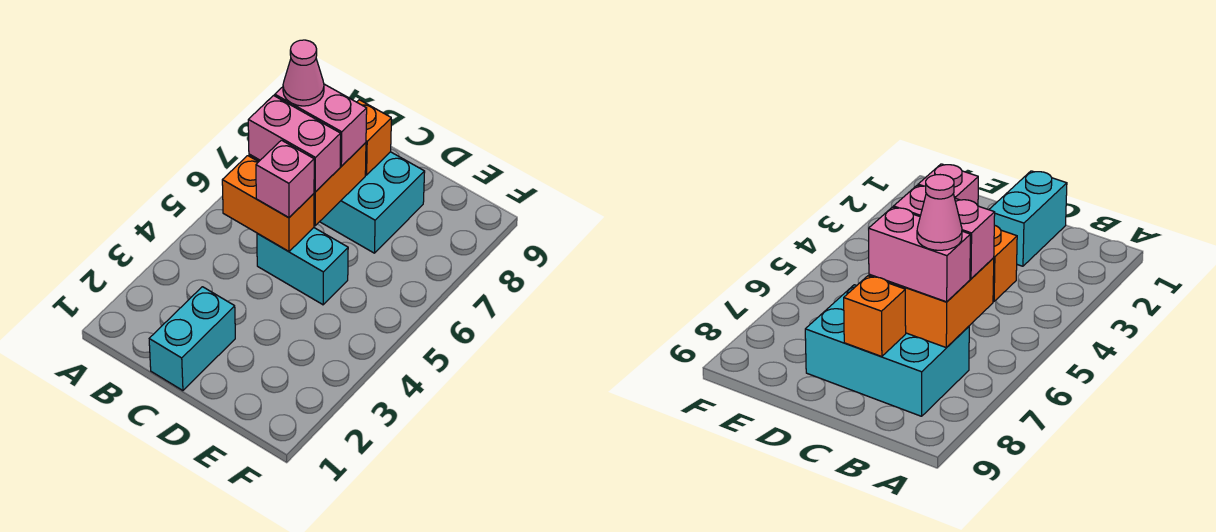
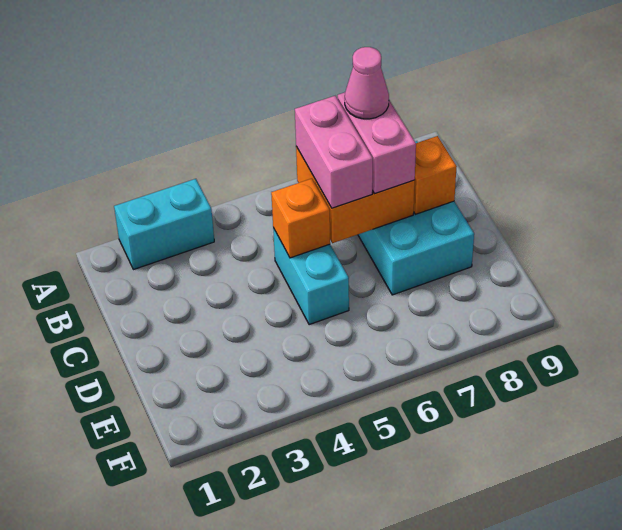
orange brick B5:C5 level 2 -> orange brick C5 level 2
cyan brick C1:C2 level 1 -> cyan brick A2:A3 level 1
pink brick C5 level 3 -> none

